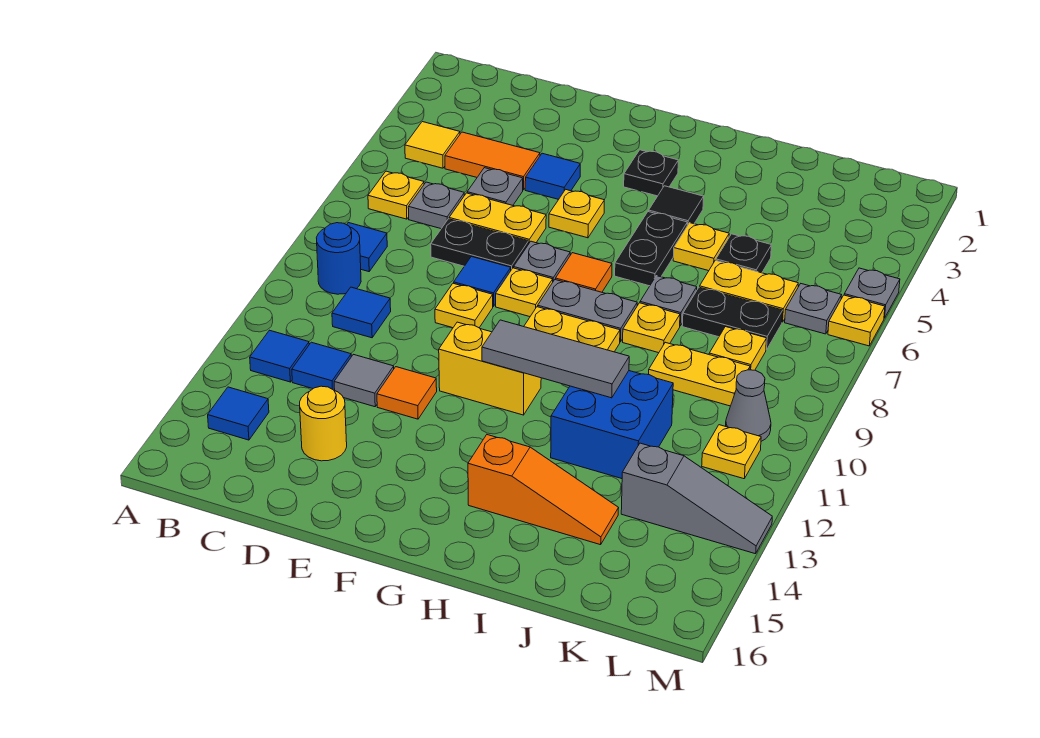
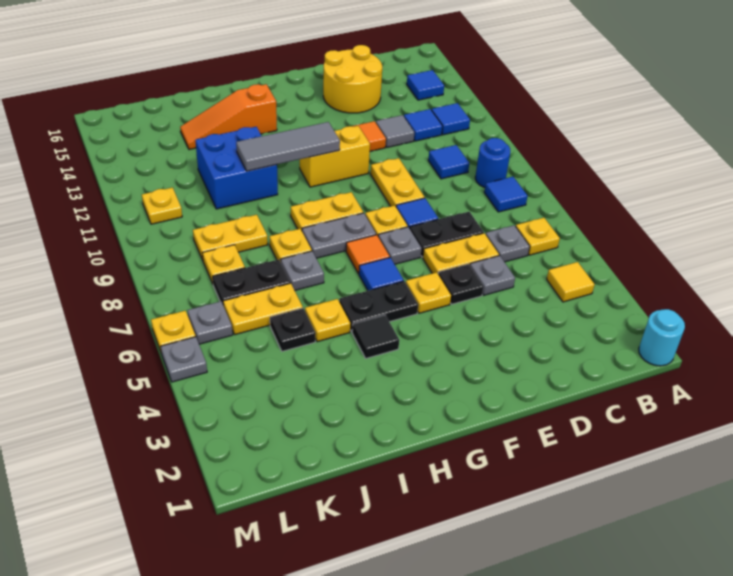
none -> cyan round brick A1 level 1
orange tile C4:D4 level 1 -> none
yellow round brick D14 level 1 -> yellow round brick D14:E15 level 1
blue tile E4 level 1 -> blue tile G6 level 1
yellow plate E9 level 1 -> yellow plate E9:E10 level 1
black plate G3 level 1 -> black plate E5 level 1
black plate H5:H6 level 1 -> black plate G5:H5 level 1
grey slope K13:M13 level 1 top K -> none
grey cone L10 level 1 -> none

